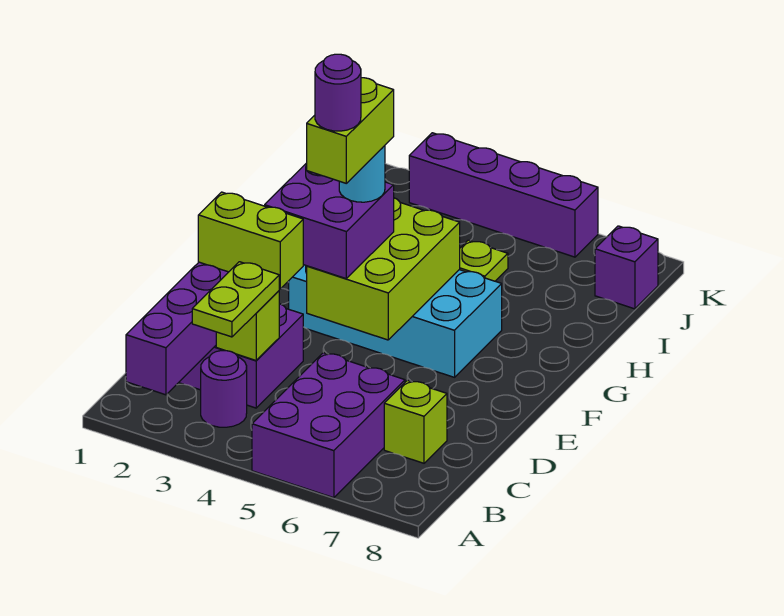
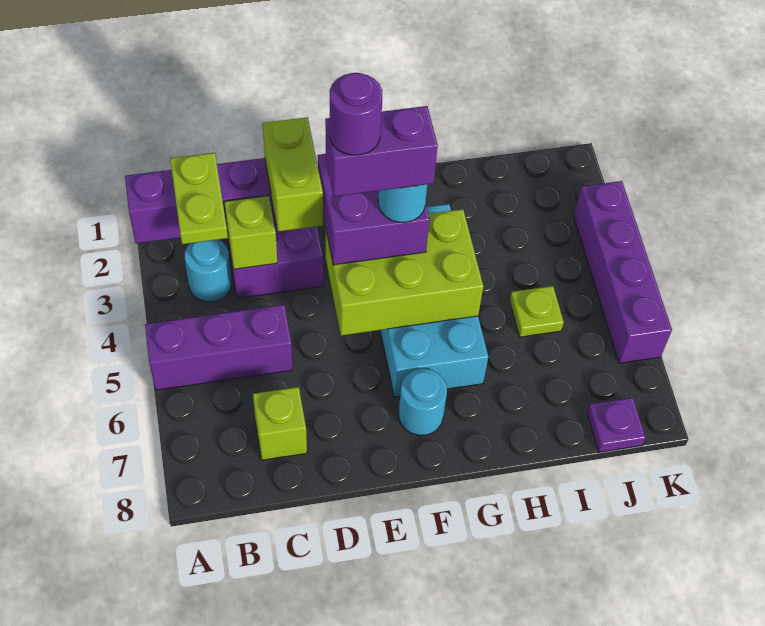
purple brick A5:C6 level 1 -> purple brick A5:C5 level 1
purple round brick B3 level 1 -> cyan round brick B3 level 1
lime plate B3:C3 level 3 -> lime plate B2:B3 level 3
lime brick E4:F4 level 5 -> purple brick E4:F4 level 5
none -> cyan round brick F7 level 1
purple brick J8 level 1 -> purple plate J8 level 1

